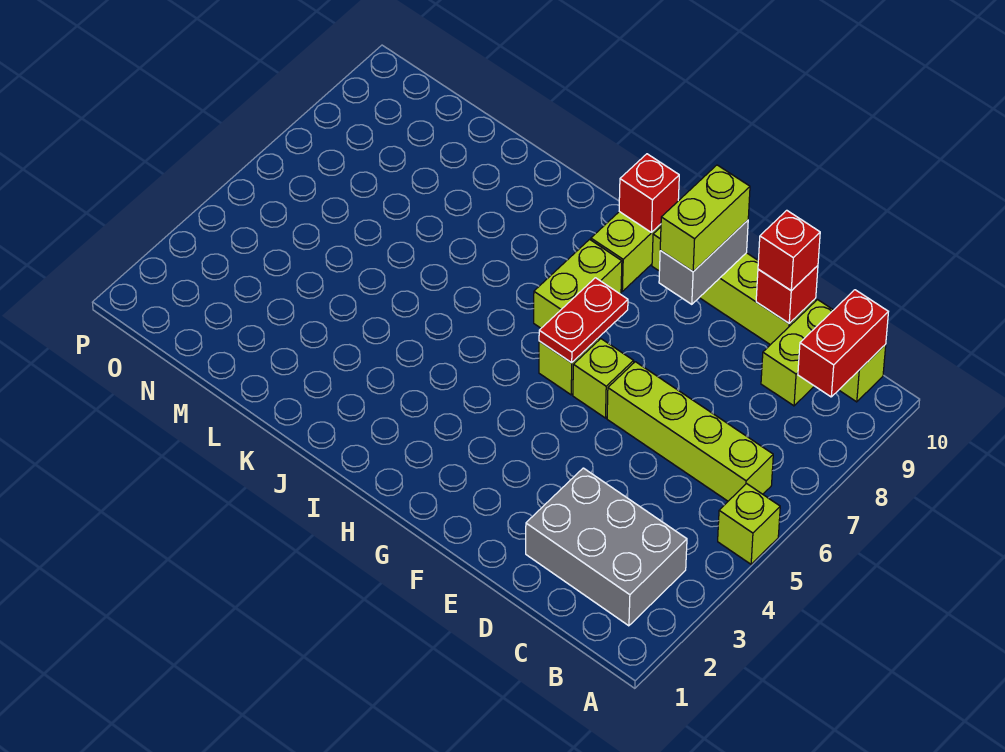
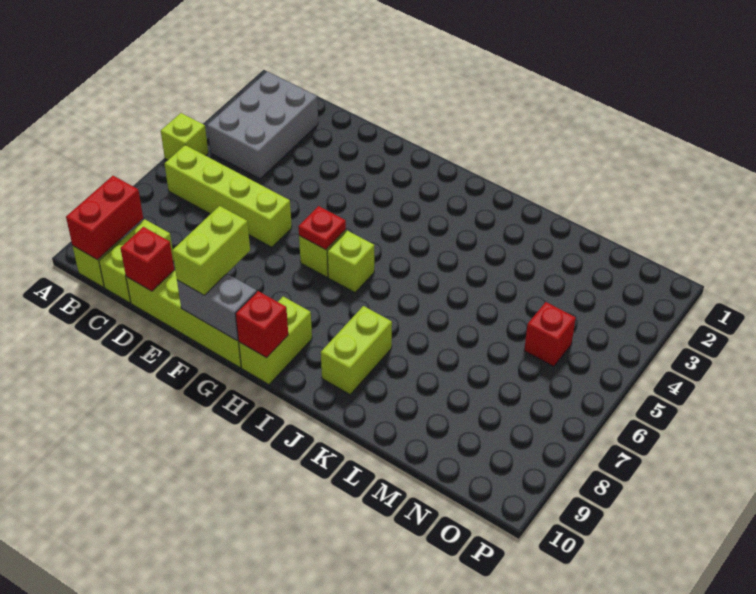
grey brick B2:D3 level 1 -> grey brick B2:C4 level 1
red brick D10 level 3 -> red brick N5 level 1
lime brick F6 level 1 -> lime brick H6 level 1
grey brick F9:F10 level 2 -> grey brick F10:G10 level 2
red plate G6:G7 level 2 -> red plate G6 level 2
lime brick H7:H8 level 1 -> lime brick J8:J9 level 1

